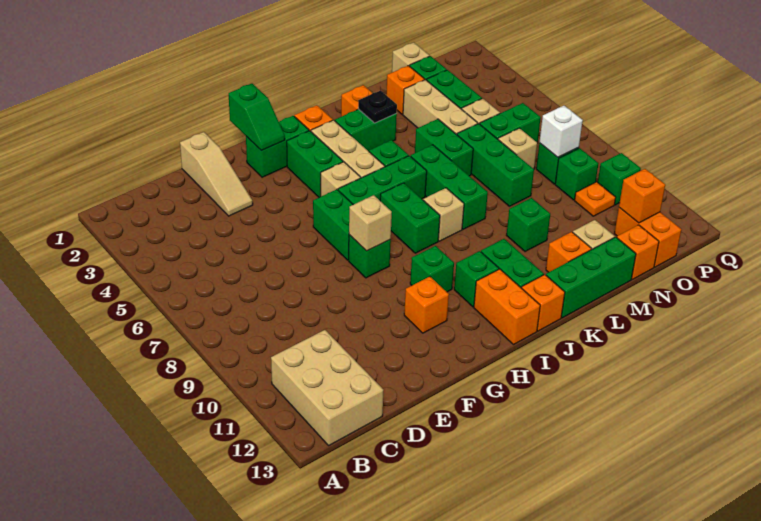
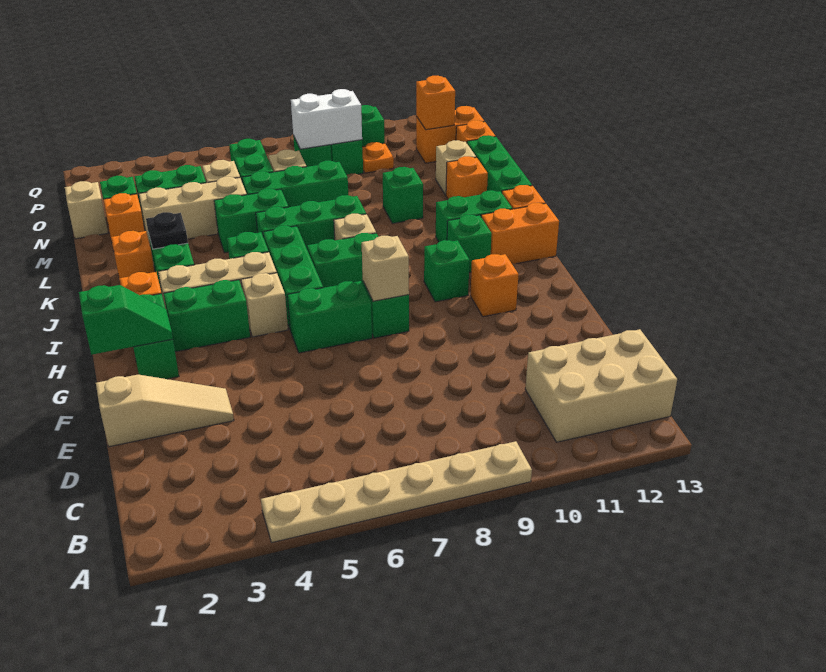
none -> tan plate A4:A9 level 1
white brick O8 level 2 -> white brick O8:O9 level 2

